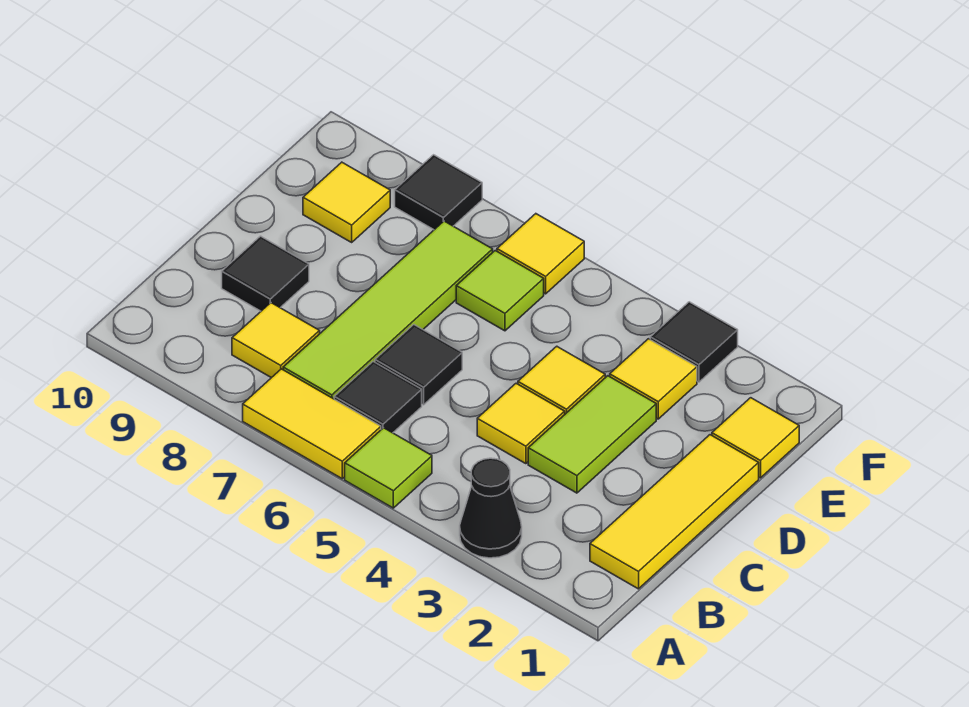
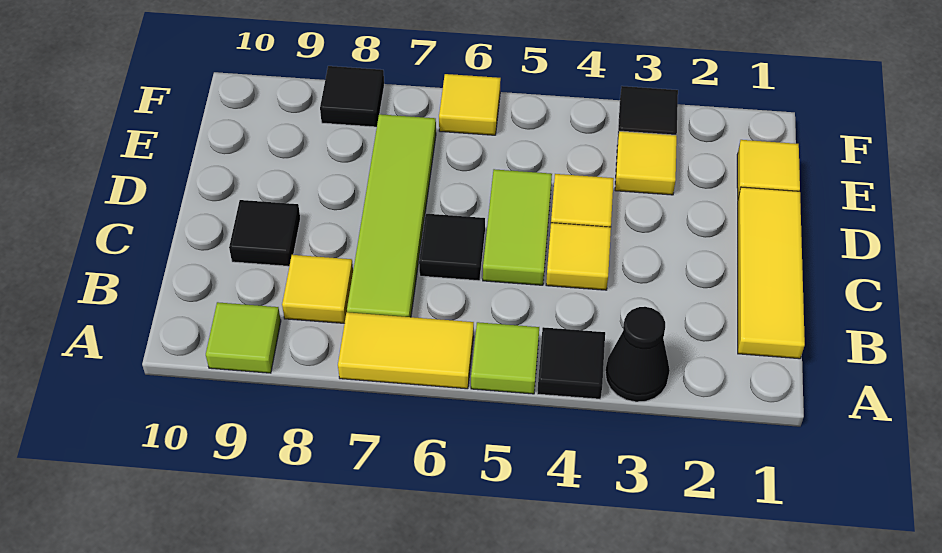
black tile B6 level 1 -> black tile A4 level 1
lime tile C3:D3 level 1 -> lime tile C5:D5 level 1
lime tile E6 level 1 -> lime tile A9 level 1
yellow tile E9 level 1 -> none

